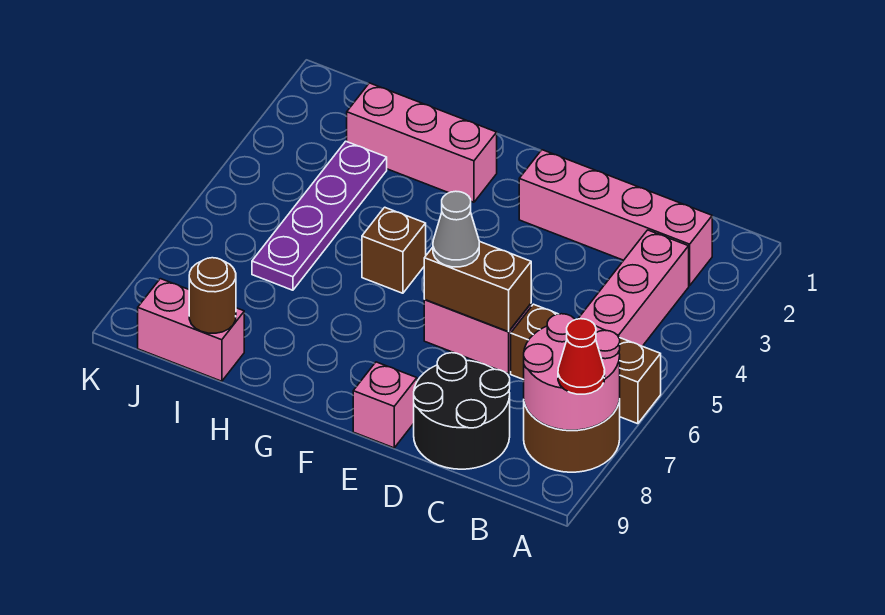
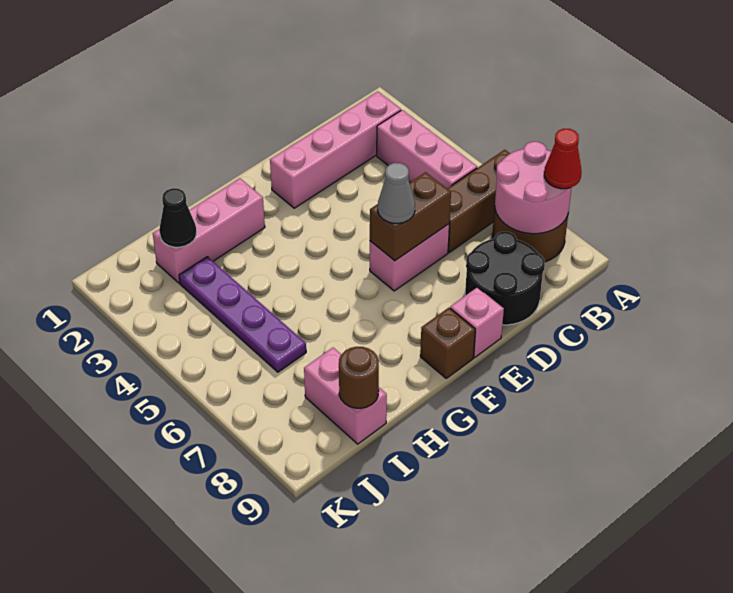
brown brick G5 level 1 -> brown brick F9 level 1
none -> black cone I2 level 2
pink brick I9:J9 level 1 -> pink brick I8:I9 level 1

